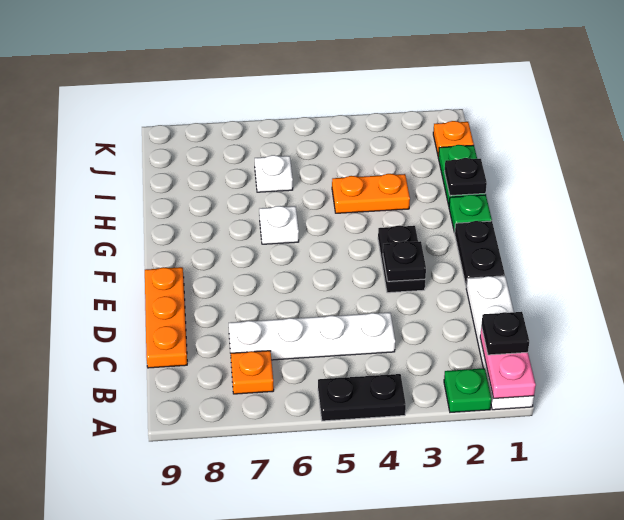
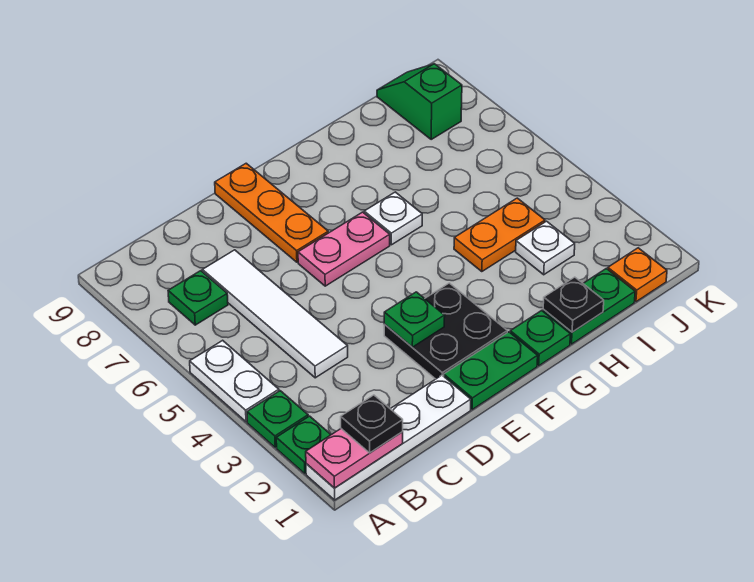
none -> green plate A3 level 1
black plate A4:A5 level 1 -> white plate A4:A5 level 1
orange plate B7 level 1 -> green plate B7 level 1
white plate C4:C7 level 1 -> white tile C4:C7 level 1
orange plate C9:E9 level 1 -> orange plate E7:E9 level 1
black plate E1:F1 level 1 -> green plate E1:F1 level 1
black plate E3:F3 level 1 -> black plate E2:F3 level 1
black plate E3 level 2 -> green plate E3 level 2
none -> pink plate E6:F6 level 1
orange plate H3:H4 level 1 -> orange plate H4:I4 level 1
white plate I6 level 1 -> white plate I3 level 1
none -> green slope J8:J9 level 1 top 8

